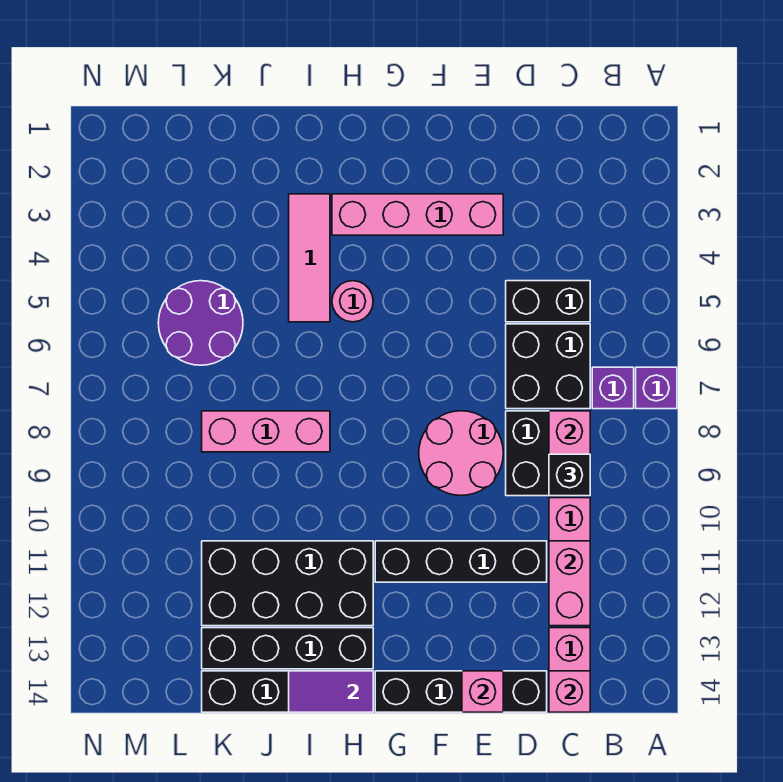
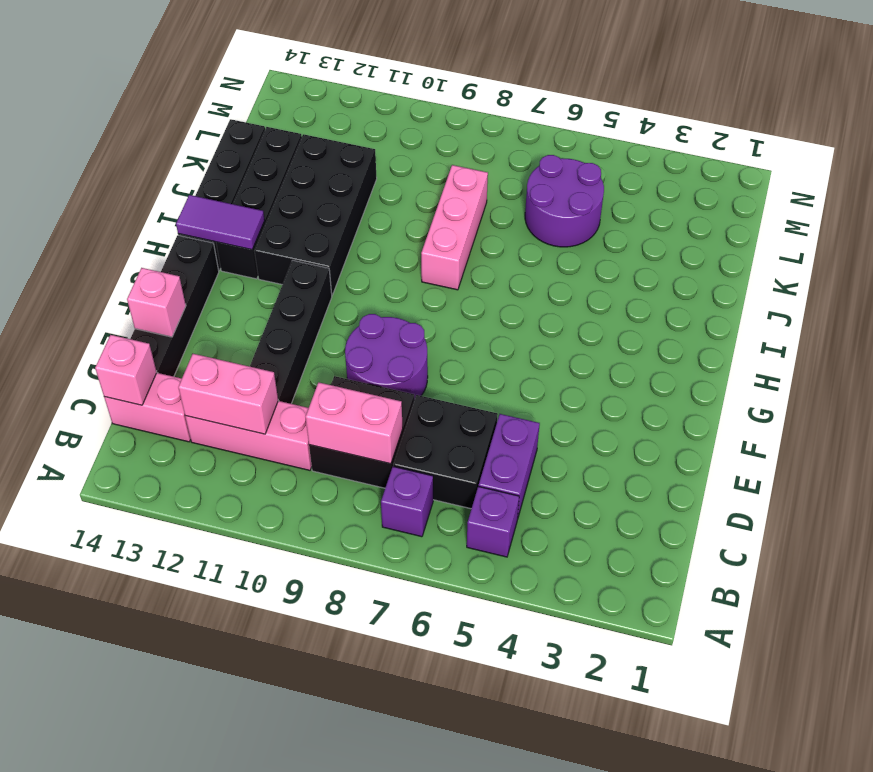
purple brick A7 level 1 -> purple brick B5 level 1
black brick C5:D5 level 1 -> purple brick C5:D5 level 1
black brick C9 level 3 -> none
pink brick E3:H3 level 1 -> none
pink round brick E8:F9 level 1 -> purple round brick E8:F9 level 1
pink round brick H5 level 1 -> none
purple tile H14:I14 level 2 -> purple tile H13:H14 level 2
pink tile I3:I5 level 1 -> none

